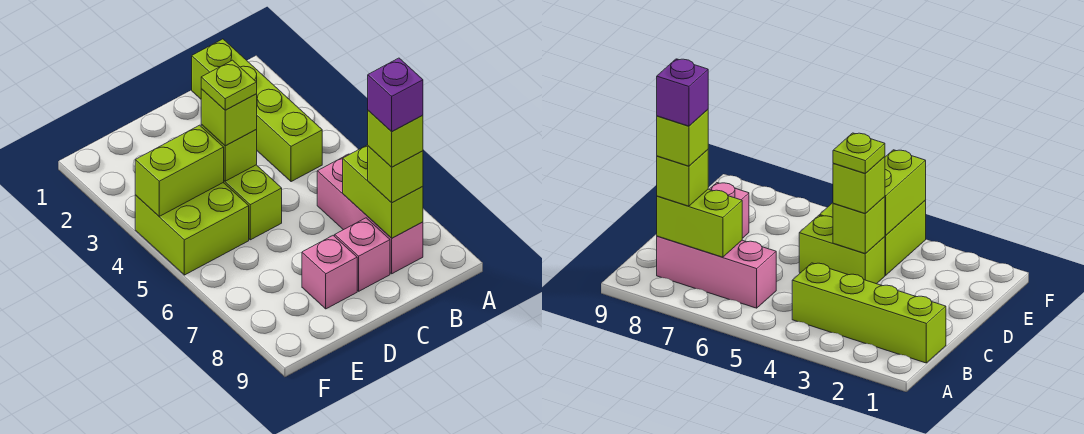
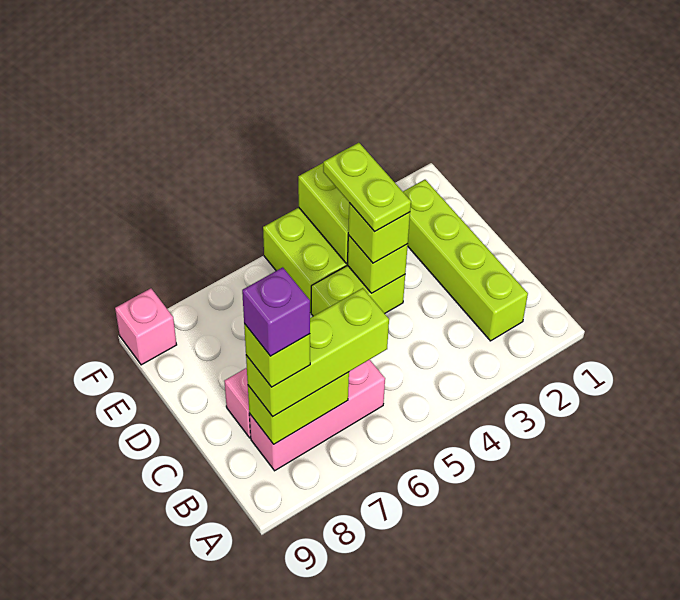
lime brick B1:B4 level 1 -> lime brick B2:E2 level 1
lime brick B8 level 3 -> lime brick B6:B8 level 3
lime plate D4 level 4 -> lime plate D4:E4 level 4
pink brick D8 level 1 -> pink brick F9 level 1

